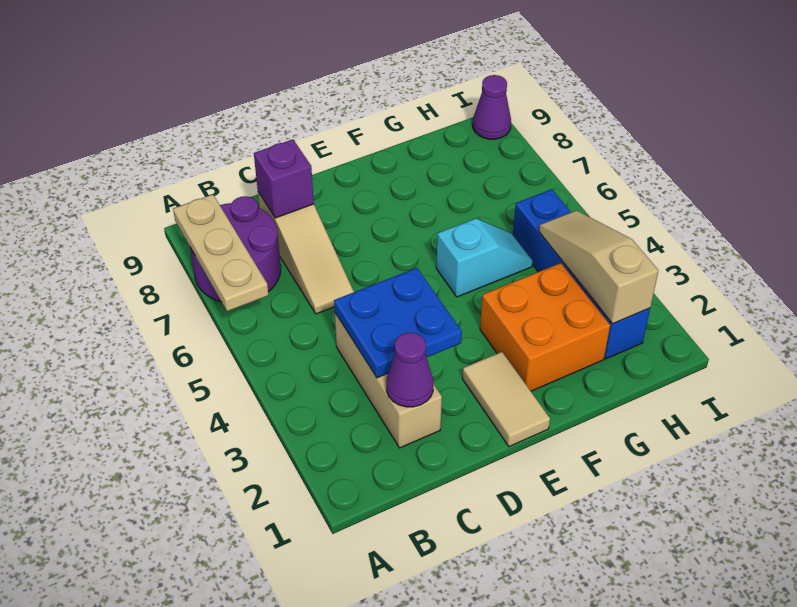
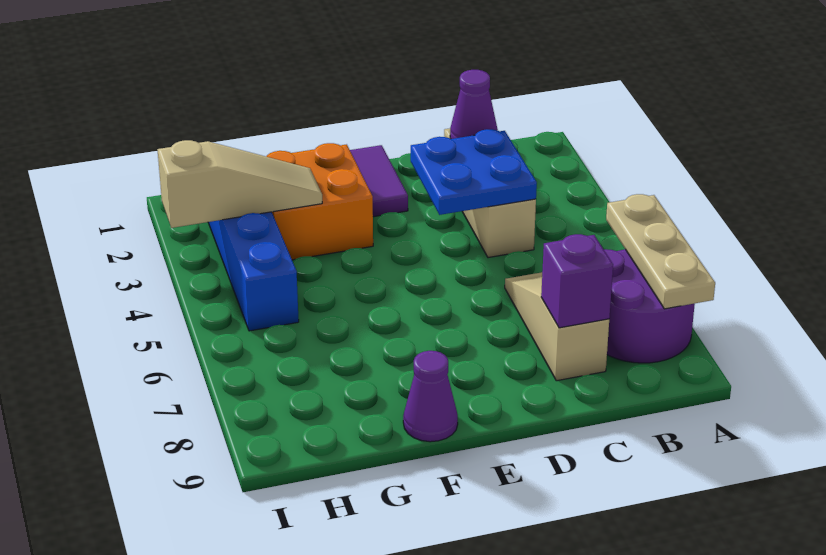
tan tile E1:E2 level 1 -> purple tile E1:E2 level 1
cyan slope F5:G5 level 1 top F -> none
tan slope H2:H4 level 2 top 2 -> tan slope G3:I3 level 2 top I
purple cone I9 level 1 -> purple cone F9 level 1

